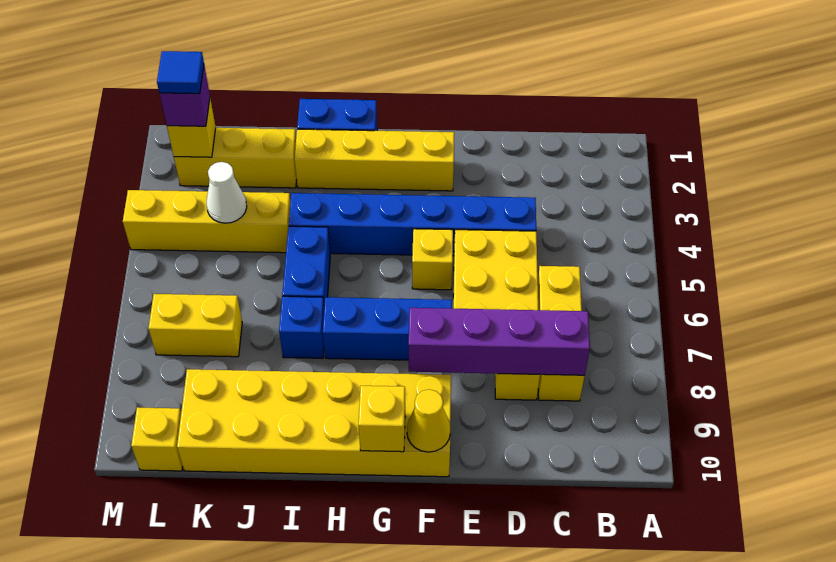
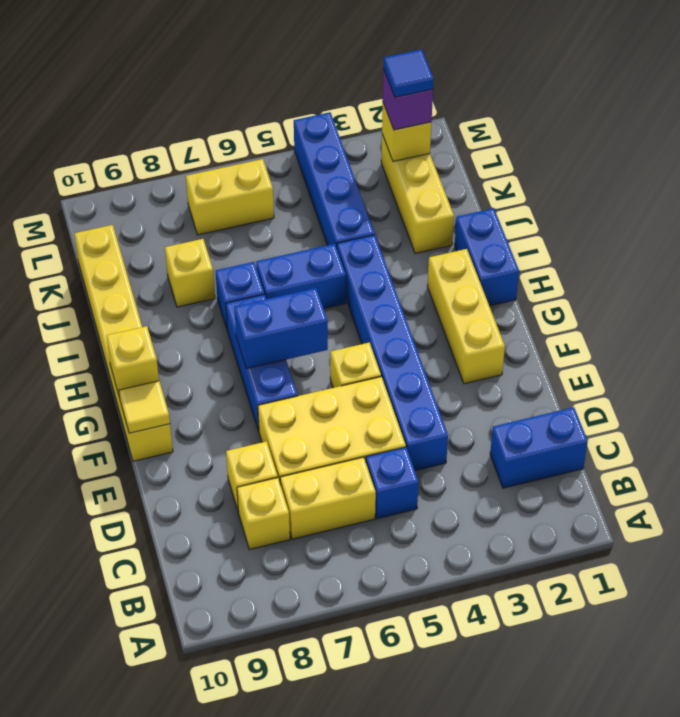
none -> blue brick C1:C2 level 1
none -> blue brick C5 level 1
purple brick C8:F8 level 2 -> none
yellow brick F2:I2 level 1 -> yellow brick F2:H2 level 1
yellow brick F9:K10 level 1 -> yellow brick F10:K10 level 1
yellow cone F10 level 2 -> yellow tile F10 level 2
none -> blue brick G6:G7 level 2
yellow brick J4:M4 level 1 -> blue brick J4:M4 level 1
white cone K4 level 2 -> none
yellow brick K7:L7 level 1 -> yellow brick L6:L7 level 1
yellow brick L10 level 1 -> yellow brick J8 level 1

